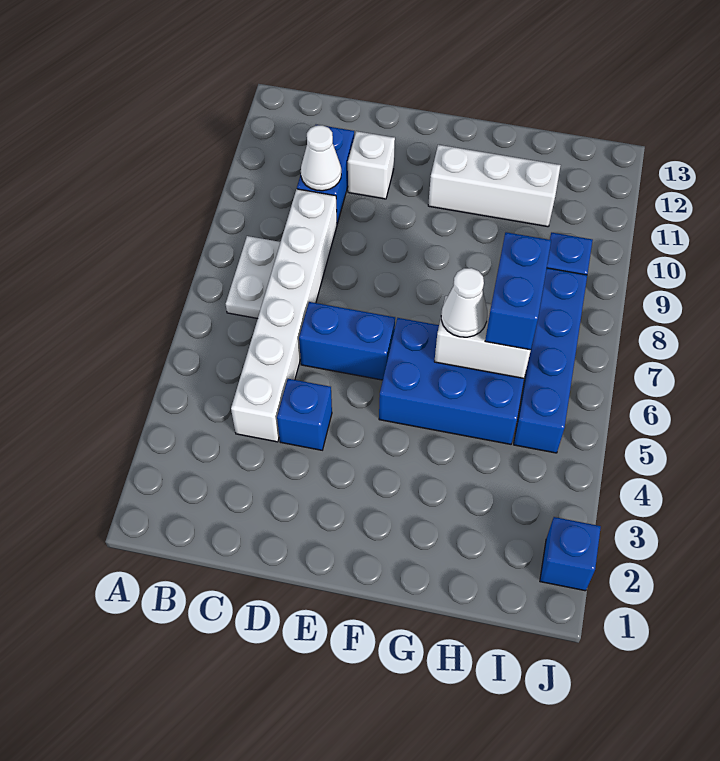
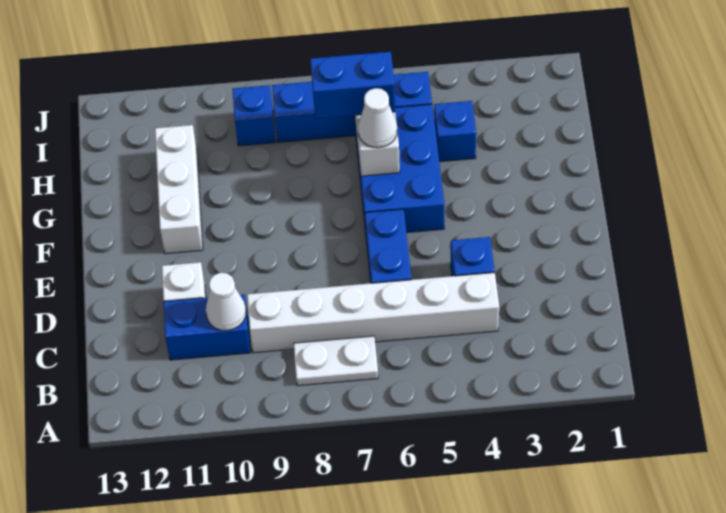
blue brick J2 level 1 -> blue brick H4 level 1

